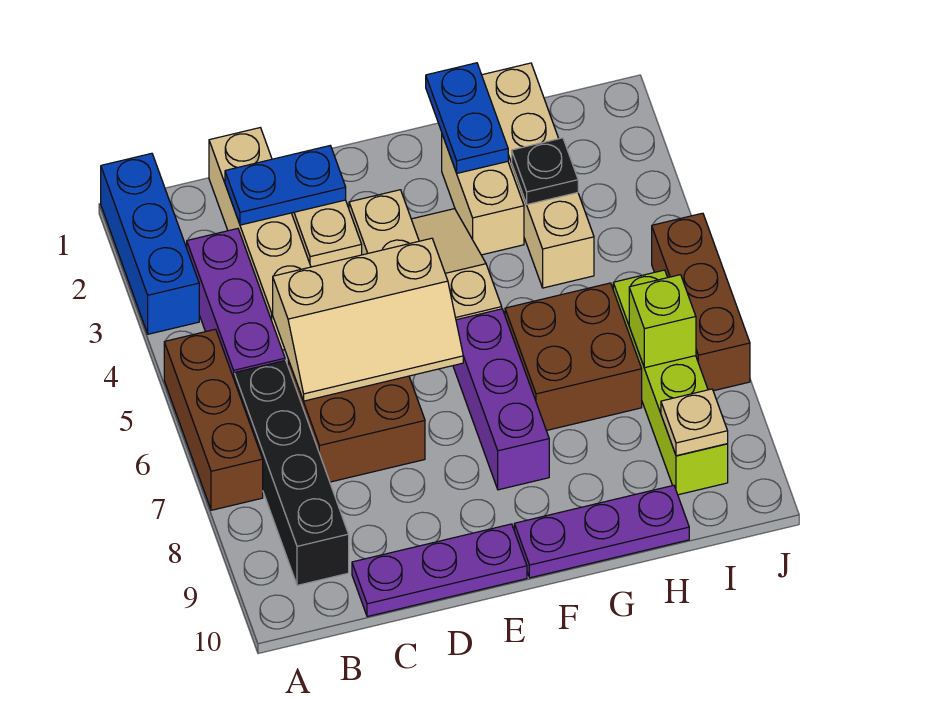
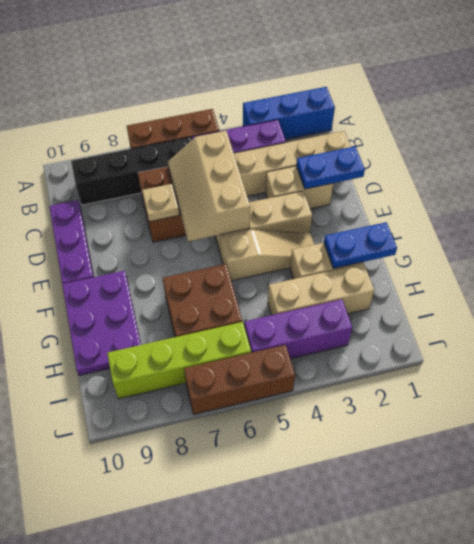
blue plate C2:D2 level 2 -> blue plate D1:D2 level 2
purple brick F6:F8 level 1 -> purple brick I3:I5 level 1
purple plate F10:H10 level 1 -> purple plate F9:H10 level 1
tan brick H1:H4 level 1 -> tan brick H2:H4 level 1
black plate H3 level 2 -> none
lime brick I7 level 2 -> none
tan plate I9 level 2 -> tan plate D7 level 2

